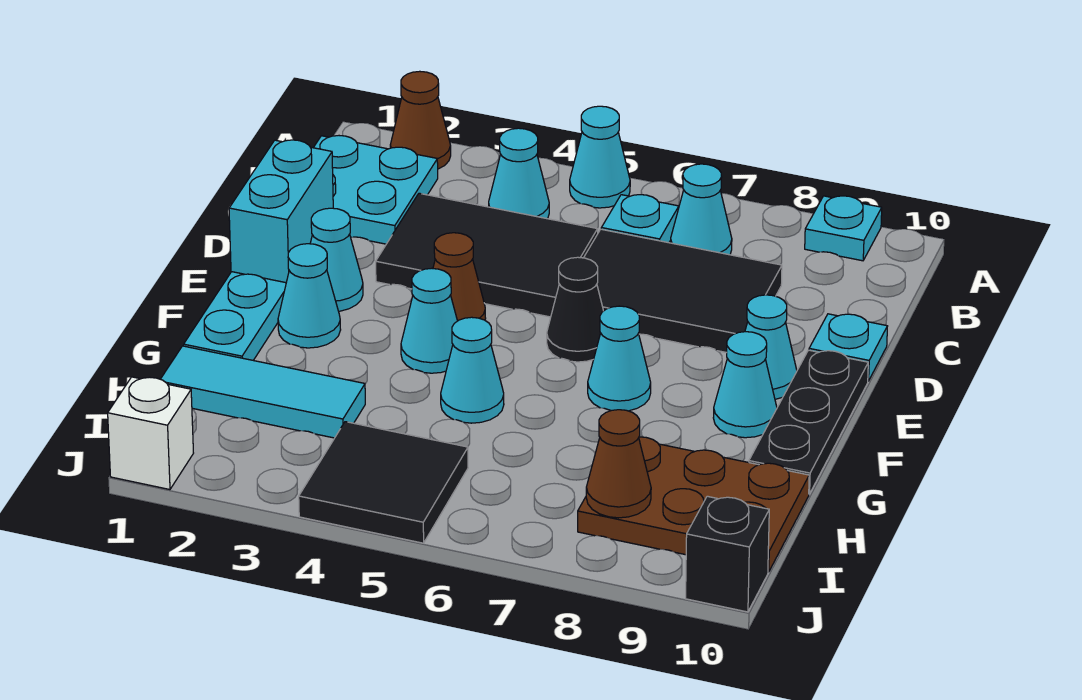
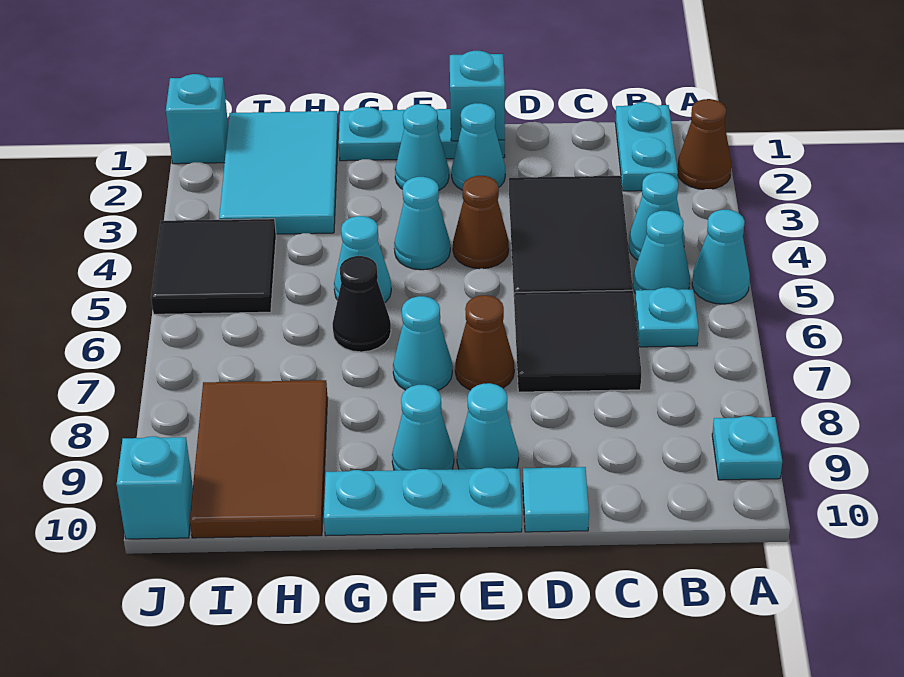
cyan plate B1:C2 level 1 -> cyan plate B1:B2 level 1
cyan cone B7 level 1 -> cyan cone B5 level 1
black tile C6:D8 level 1 -> black tile C6:D7 level 1
cyan brick D1:E1 level 2 -> cyan brick E1 level 2
cyan plate D10 level 1 -> cyan tile D10 level 1
black cone E6 level 1 -> black cone G6 level 1
black plate E10:G10 level 1 -> cyan plate E10:G10 level 1
cyan tile H1:H3 level 1 -> cyan tile H1:I3 level 1
brown plate H8:I10 level 1 -> brown tile H8:I10 level 1
brown cone I8 level 2 -> brown cone E7 level 1
white brick J1 level 1 -> cyan brick J1 level 1
black brick J10 level 1 -> cyan brick J10 level 1

